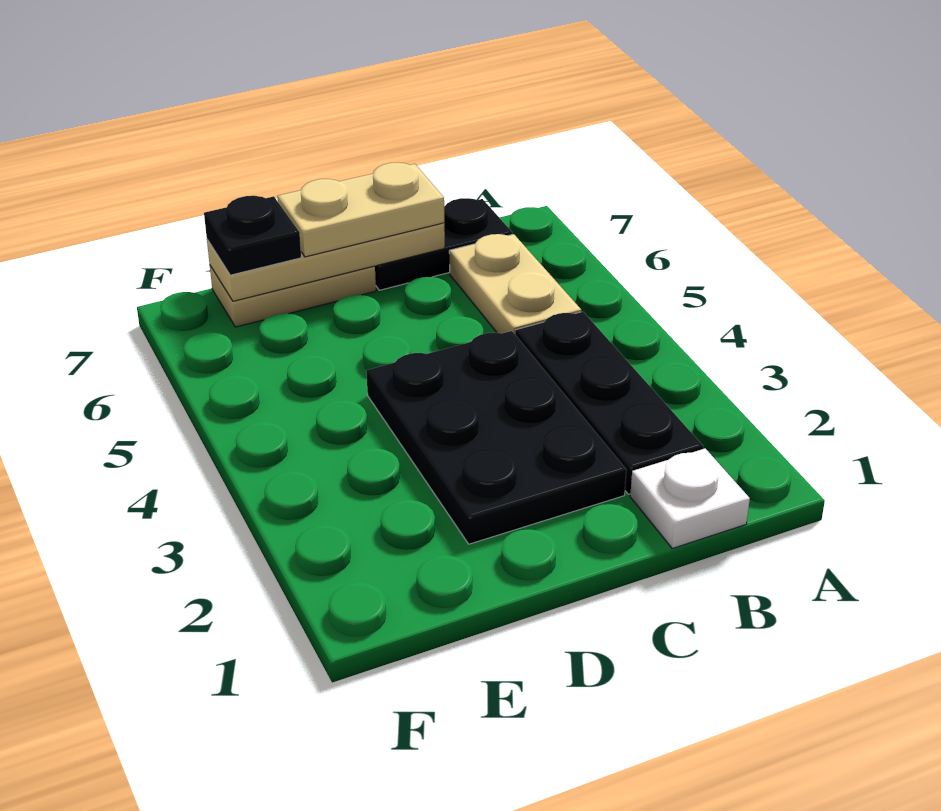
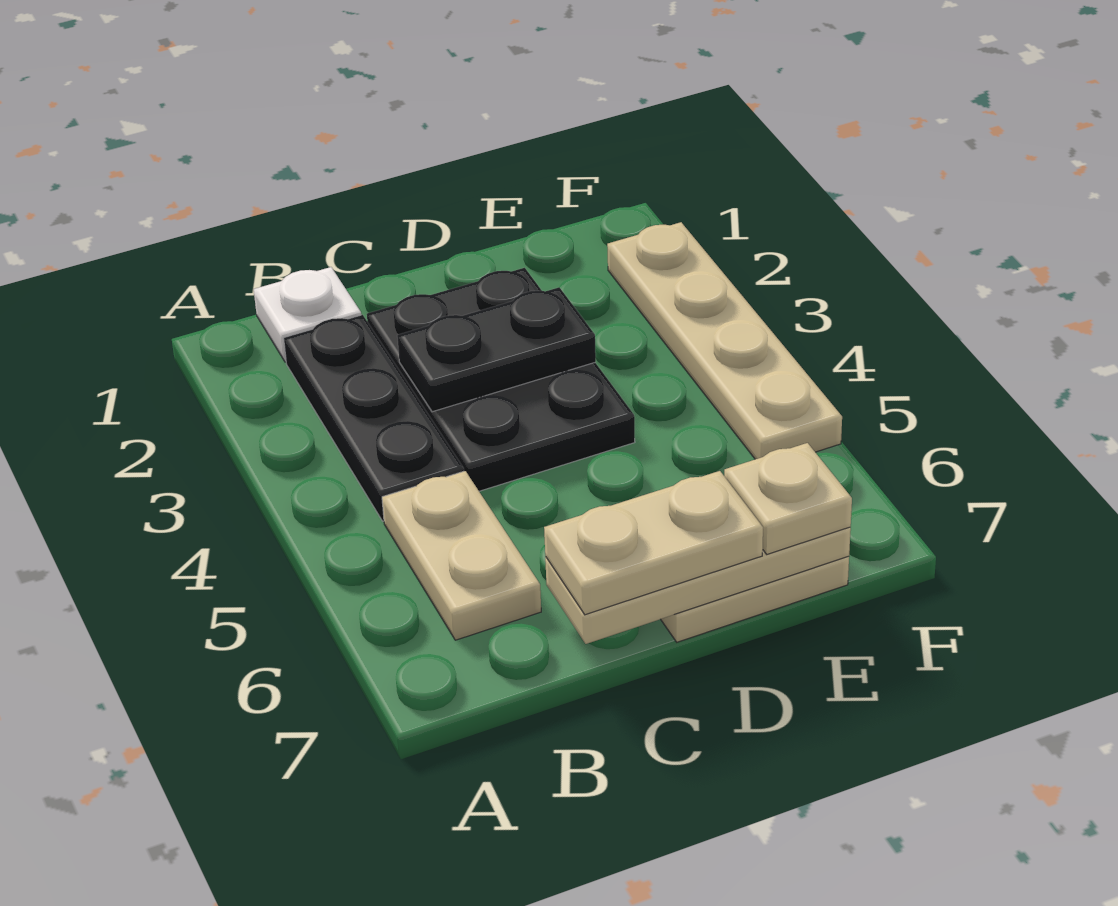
black plate B7:C7 level 1 -> black plate C3:D3 level 2
black plate E7 level 3 -> tan plate E7 level 3
none -> tan plate F2:F5 level 1

